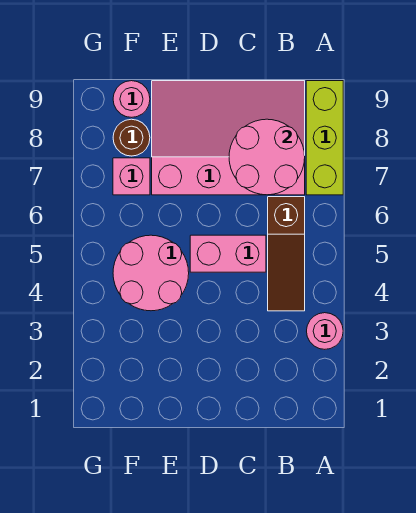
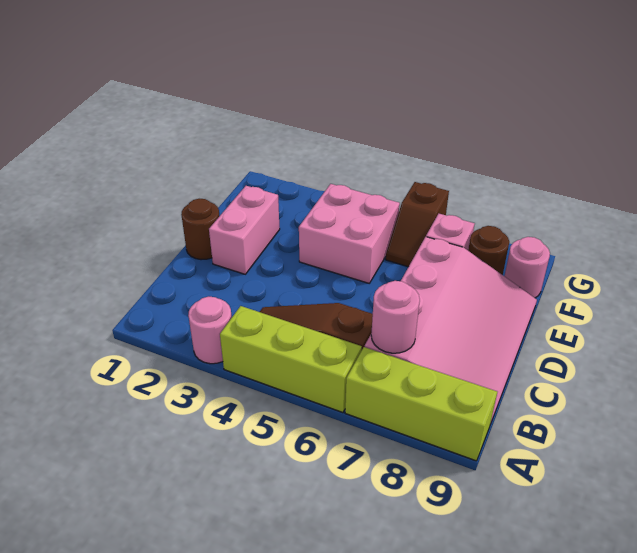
none -> lime brick A4:A6 level 1
pink round brick B7:C8 level 2 -> pink round brick B7 level 2
pink brick C5:D5 level 1 -> pink brick D2:E2 level 1
none -> brown round brick D1 level 1
pink round brick E4:F5 level 1 -> pink brick E4:F5 level 1
none -> brown slope F6:G6 level 1 top G

